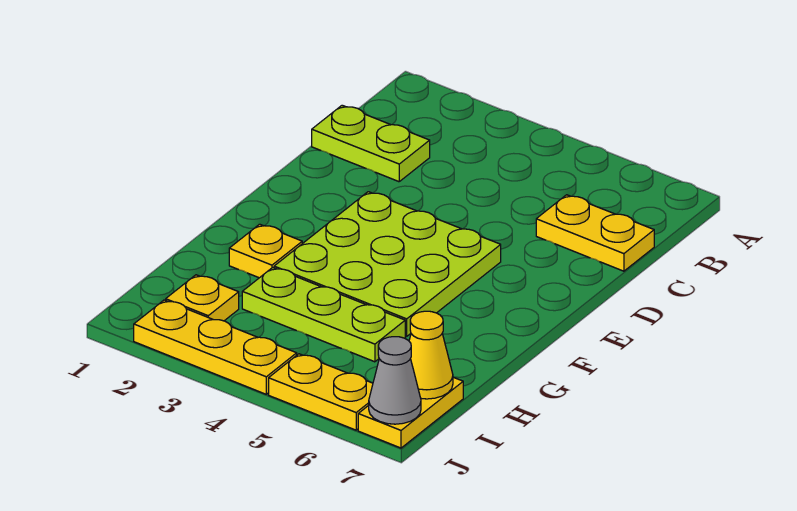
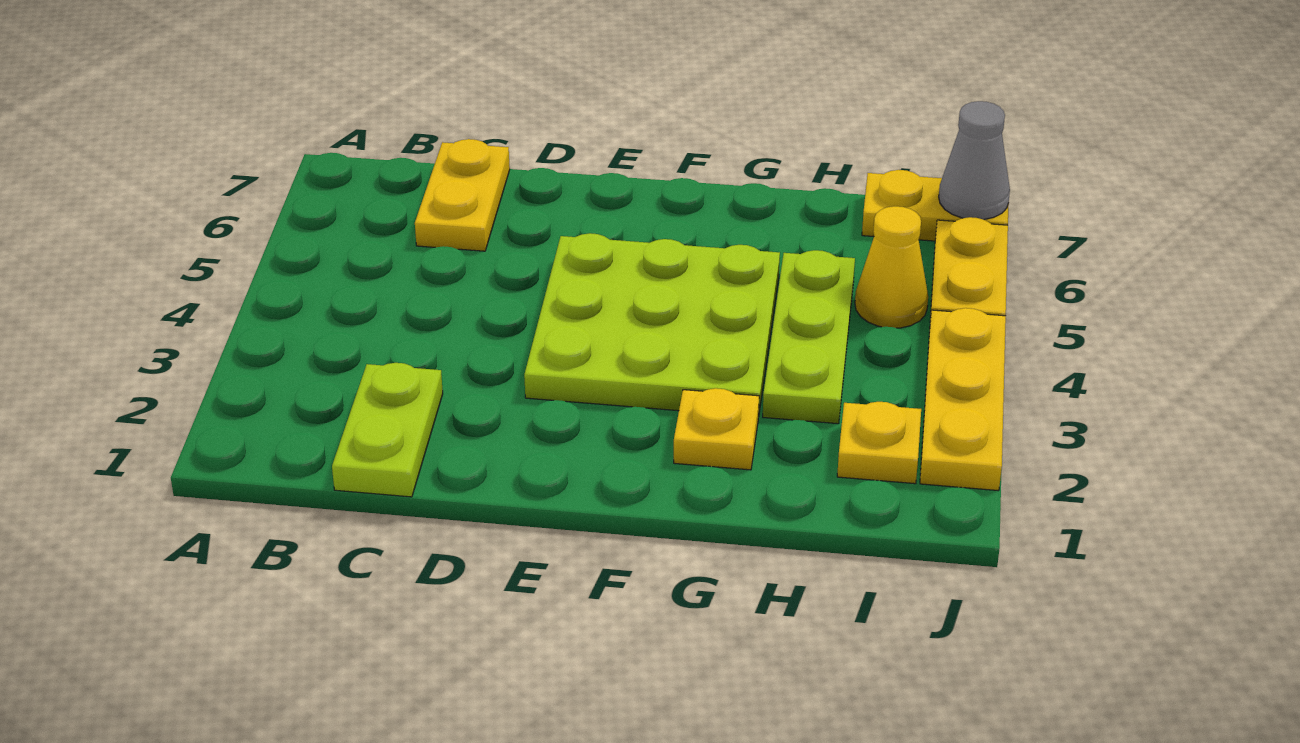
yellow cone I7 level 2 -> yellow cone I5 level 1

